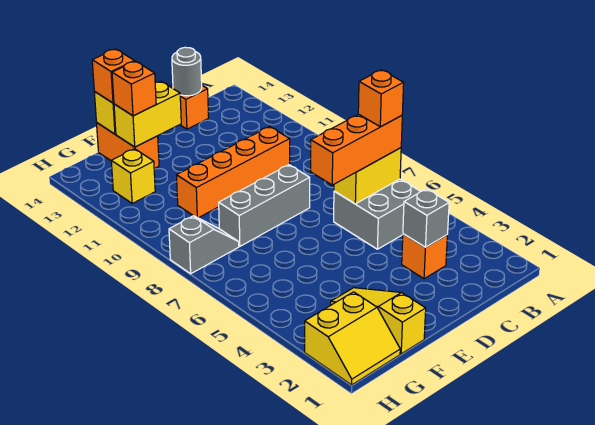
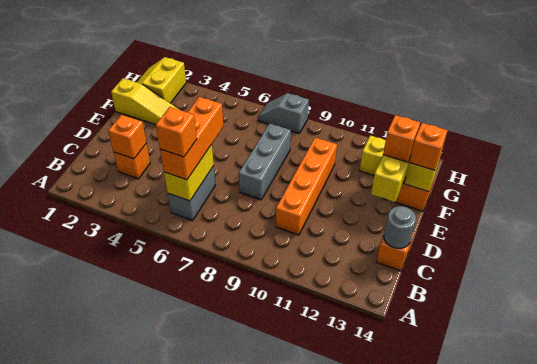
grey brick B5:C6 level 1 -> grey brick B6:C6 level 1
grey brick C3 level 2 -> orange brick C3 level 2
grey slope G8:H8 level 1 top H -> grey slope H7:H8 level 1 top 8

